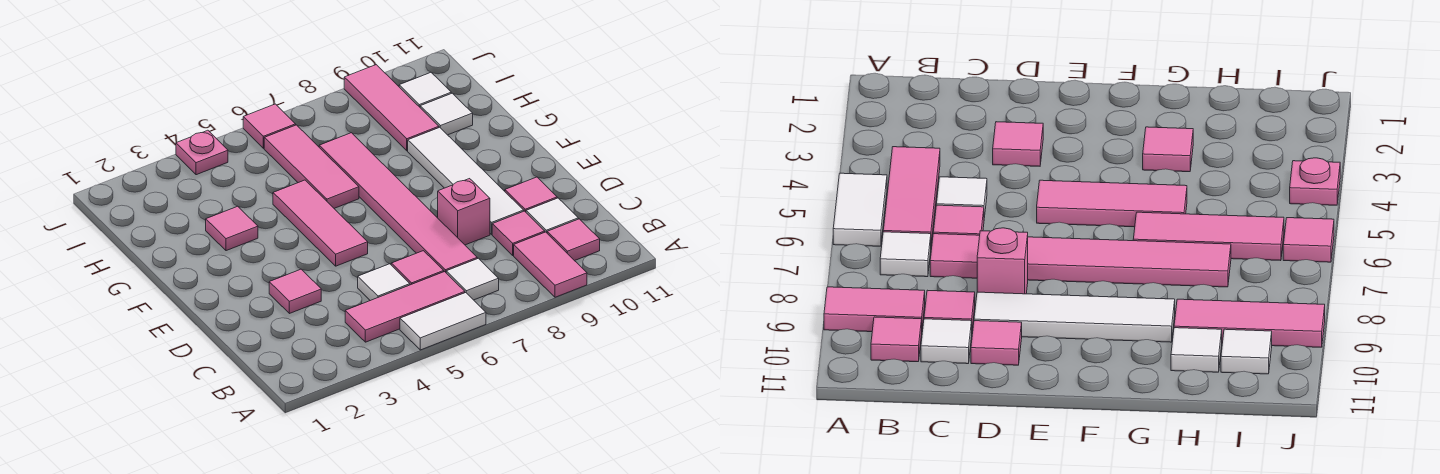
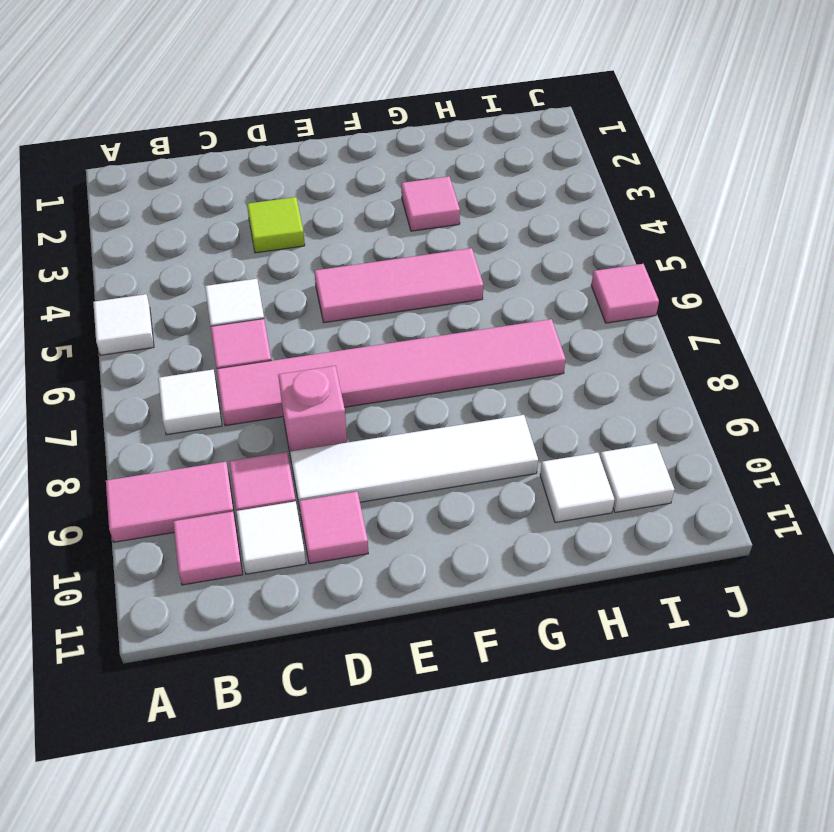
white tile A5:A6 level 1 -> white tile A5 level 1
pink tile B4:B6 level 1 -> none
pink tile D3 level 1 -> lime tile D3 level 1
pink tile G6:I6 level 1 -> none
pink tile H9:J9 level 1 -> none
pink plate J4 level 1 -> none

